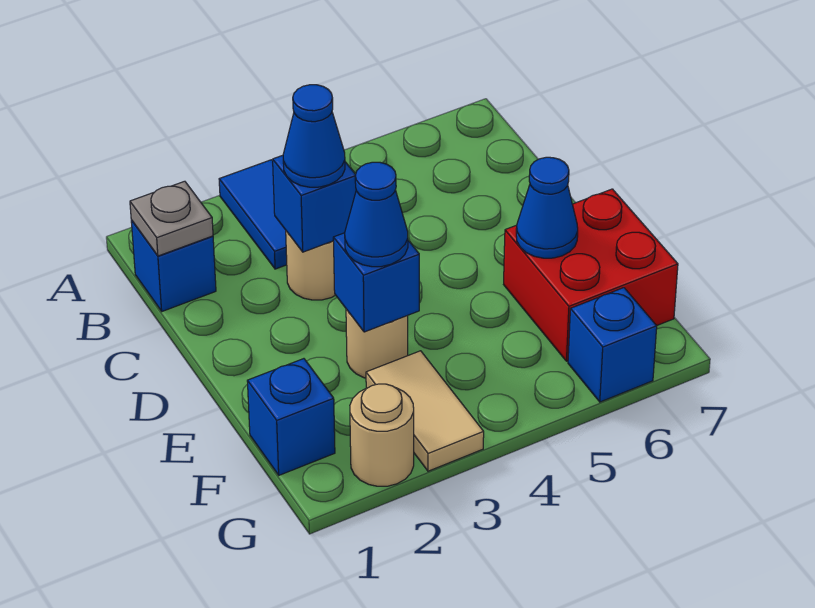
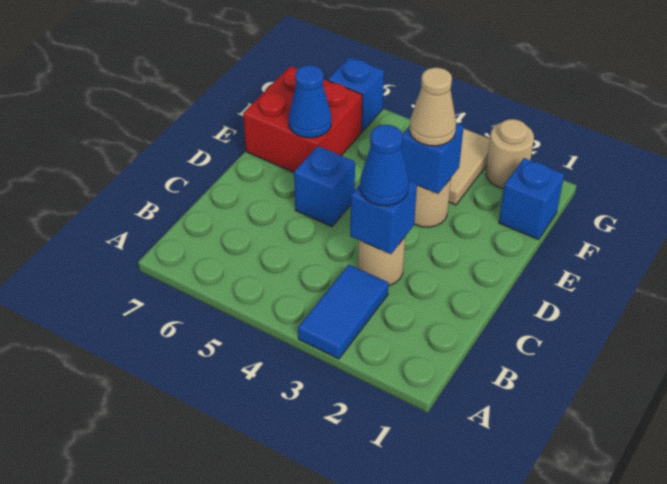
blue brick B1 level 1 -> blue brick D5 level 1
grey plate B1 level 2 -> none
blue cone E3 level 3 -> tan cone E3 level 3

